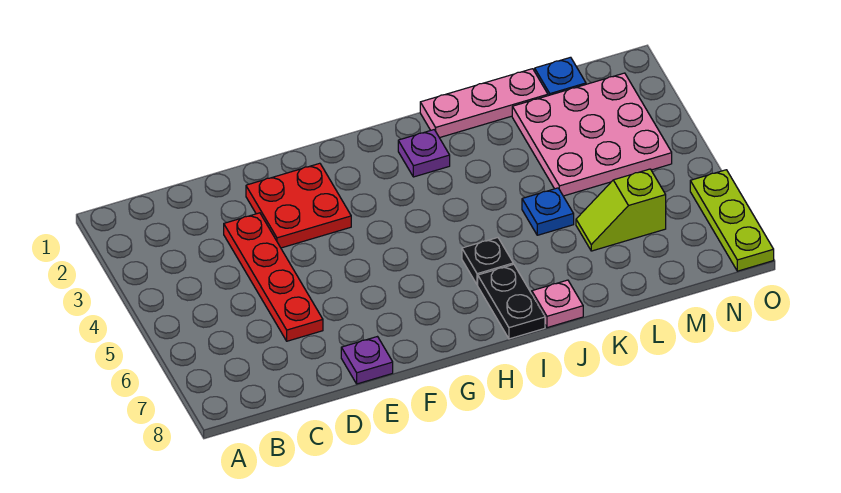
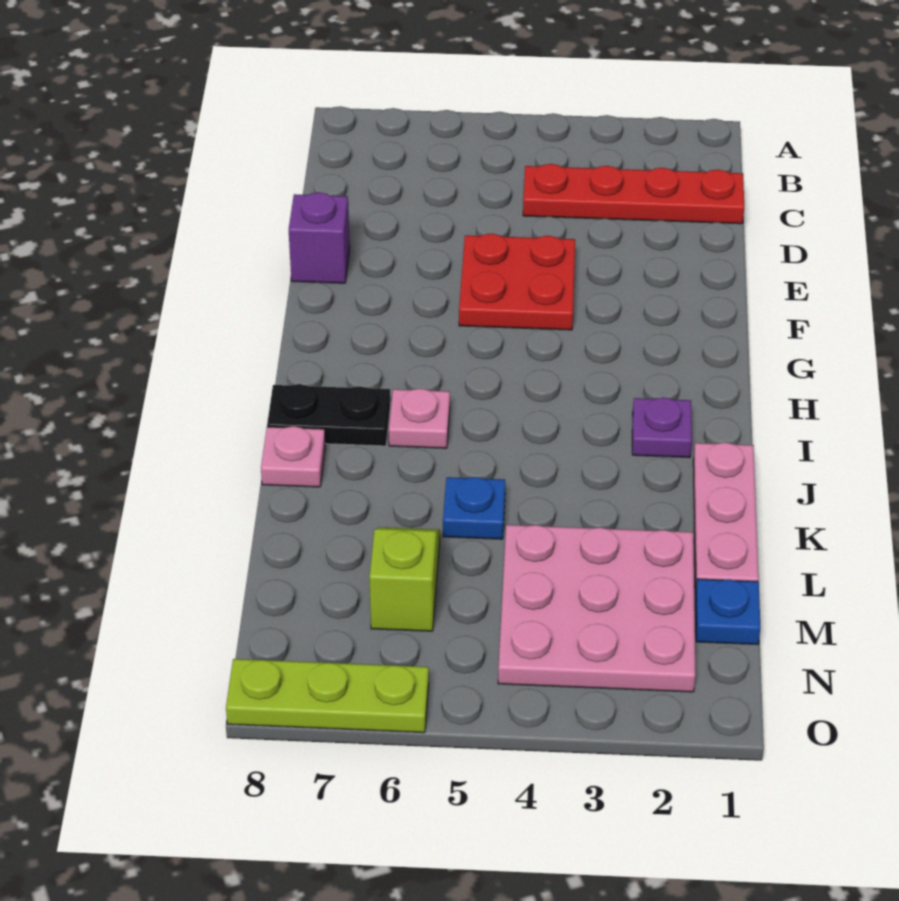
red plate D3:D6 level 1 -> red plate C1:C4 level 1
red plate E2:F3 level 1 -> red plate E4:F5 level 1
purple plate E8 level 1 -> purple brick E8 level 1
black plate I6 level 1 -> pink plate I6 level 1

